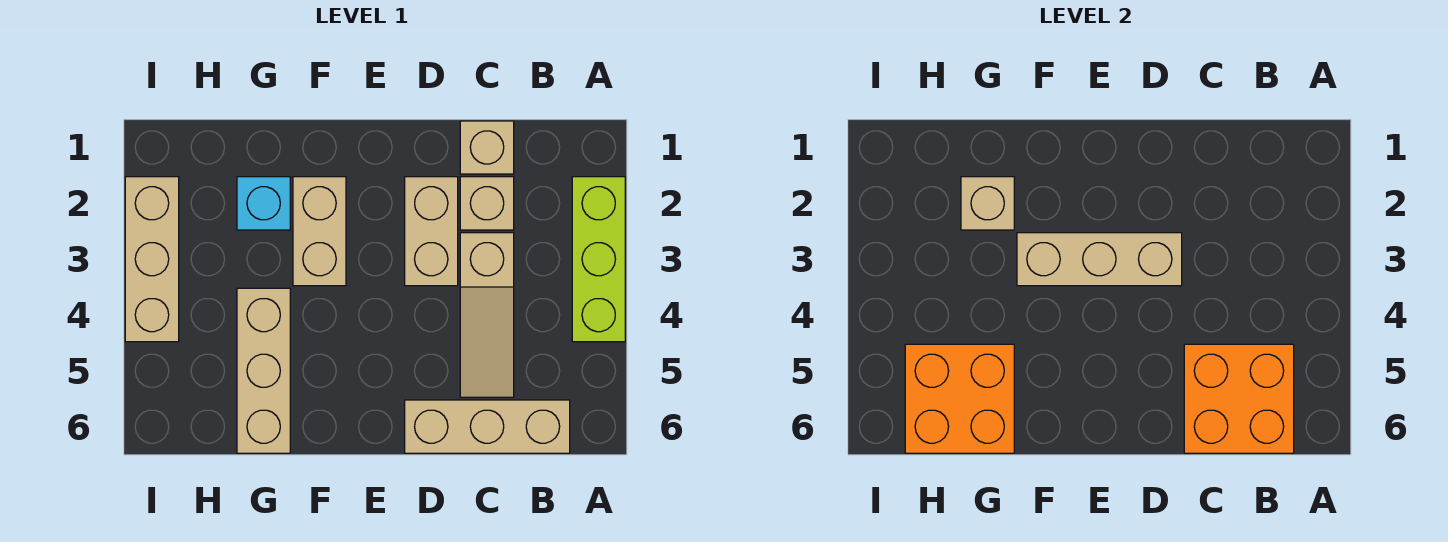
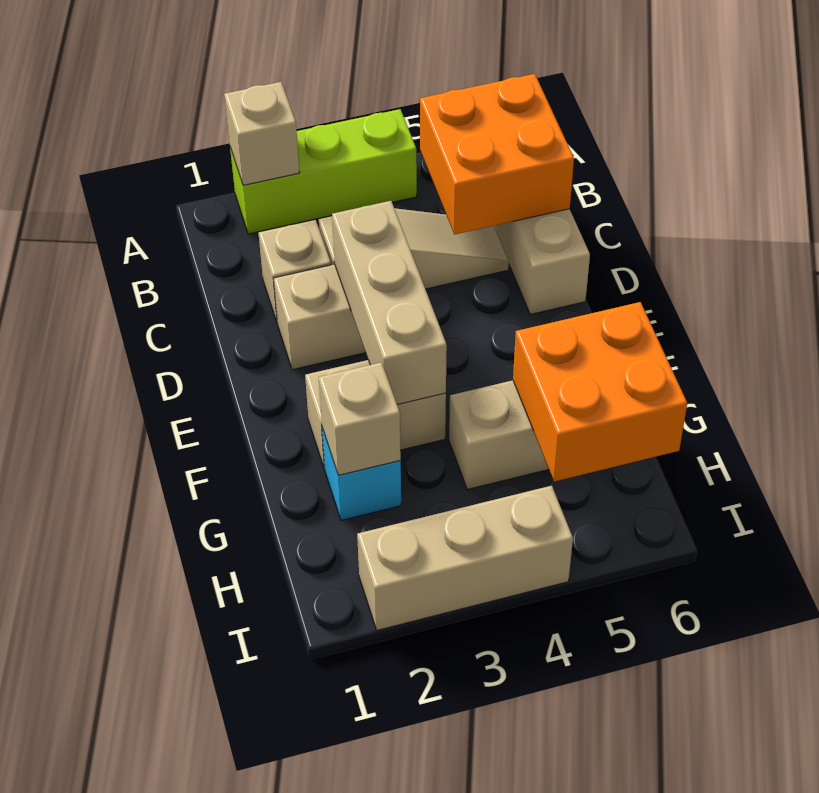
tan brick C1 level 1 -> tan brick A2 level 2

